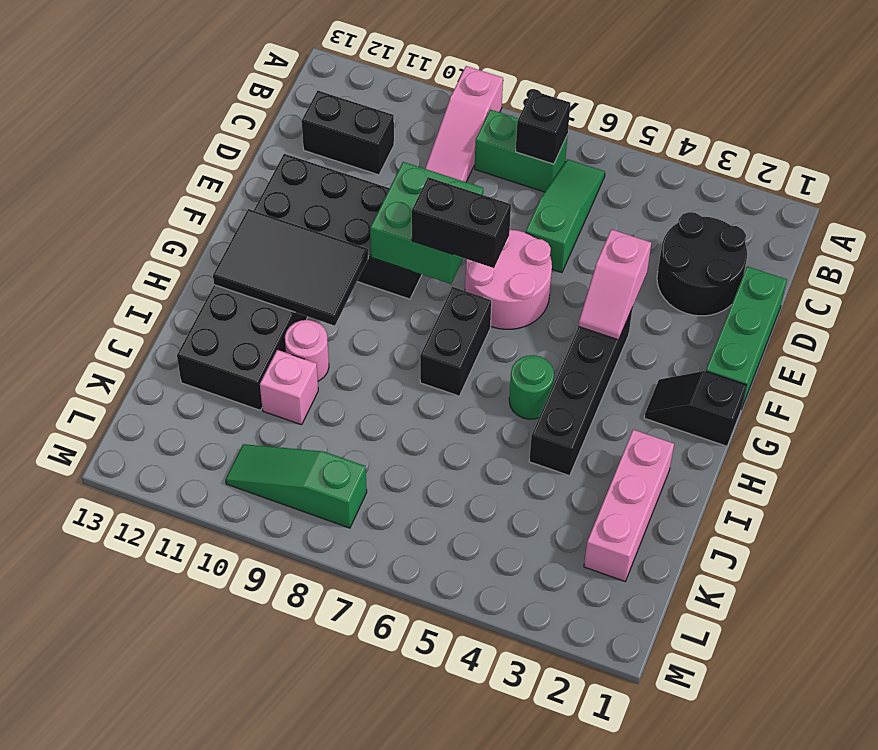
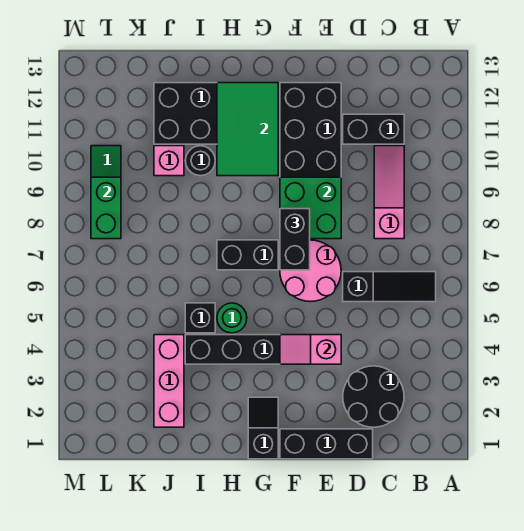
pink slope A9:C9 level 1 top A -> pink slope C8:C10 level 1 top 8
green slope B6:D6 level 1 top D -> black slope B6:D6 level 1 top D
green brick B7:B8 level 1 -> green brick L8:L9 level 2
black brick B7 level 2 -> black brick I5 level 1
black brick C11:C12 level 1 -> black brick C11:D11 level 1
green brick D1:F1 level 1 -> black brick D1:F1 level 1
black tile G10:H12 level 2 -> green tile G10:H12 level 2
pink brick I2:K2 level 1 -> pink brick J2:J4 level 1
pink round brick I10 level 1 -> black round brick I10 level 1

